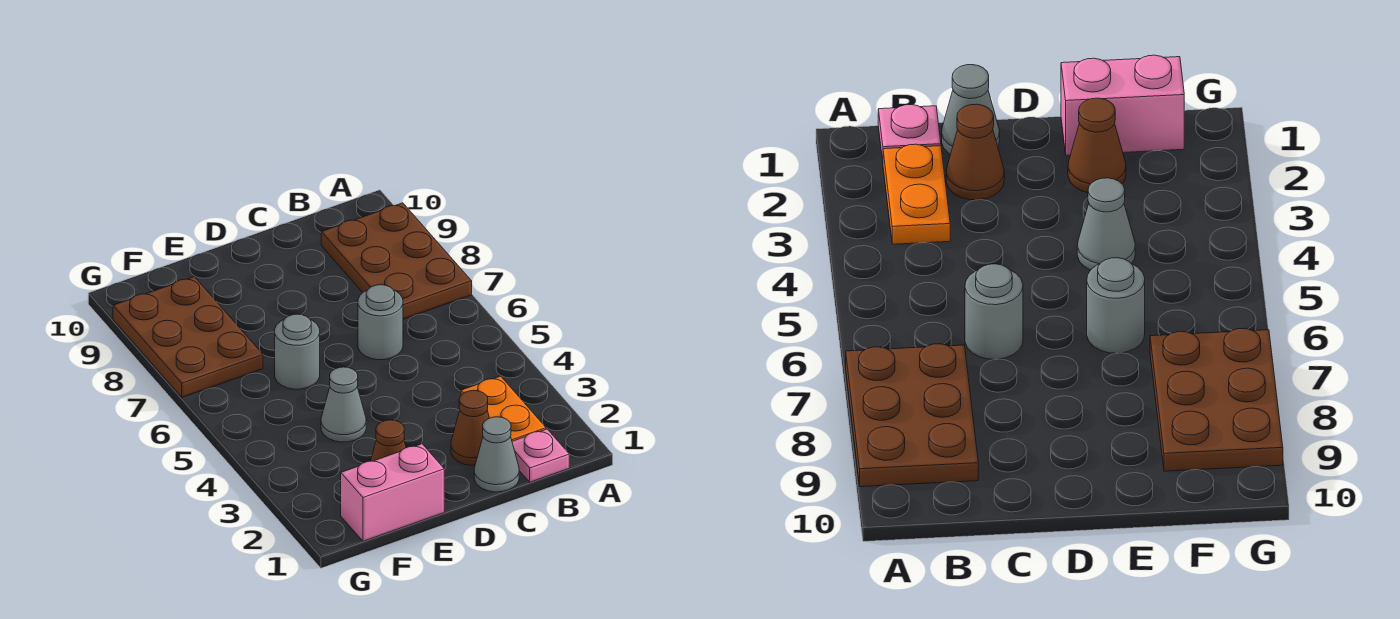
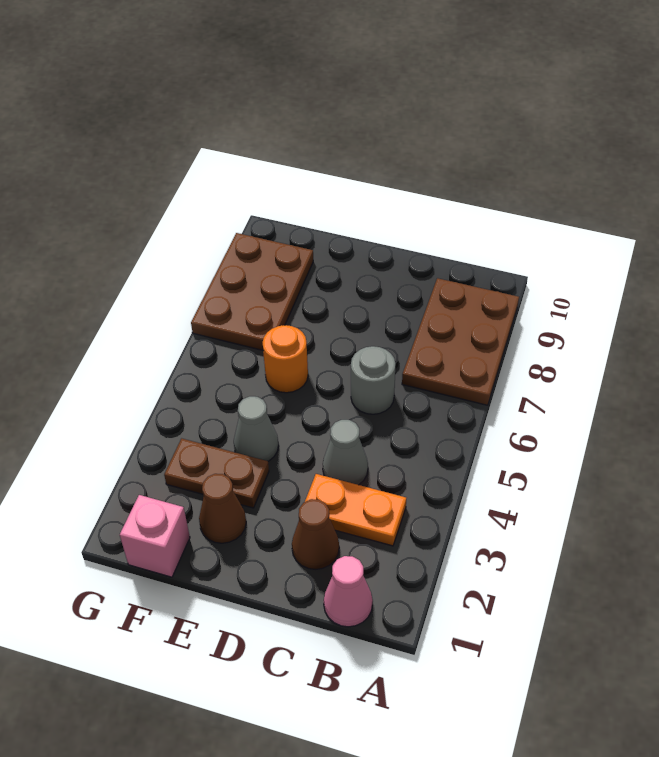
pink plate B1 level 1 -> pink cone B1 level 1
orange plate B2:B3 level 1 -> orange plate B3:C3 level 1
grey cone C1 level 1 -> grey cone C4 level 1
pink brick E1:F1 level 1 -> pink brick F1 level 1
none -> brown plate E3:F3 level 1
grey round brick E6 level 1 -> orange round brick E6 level 1

